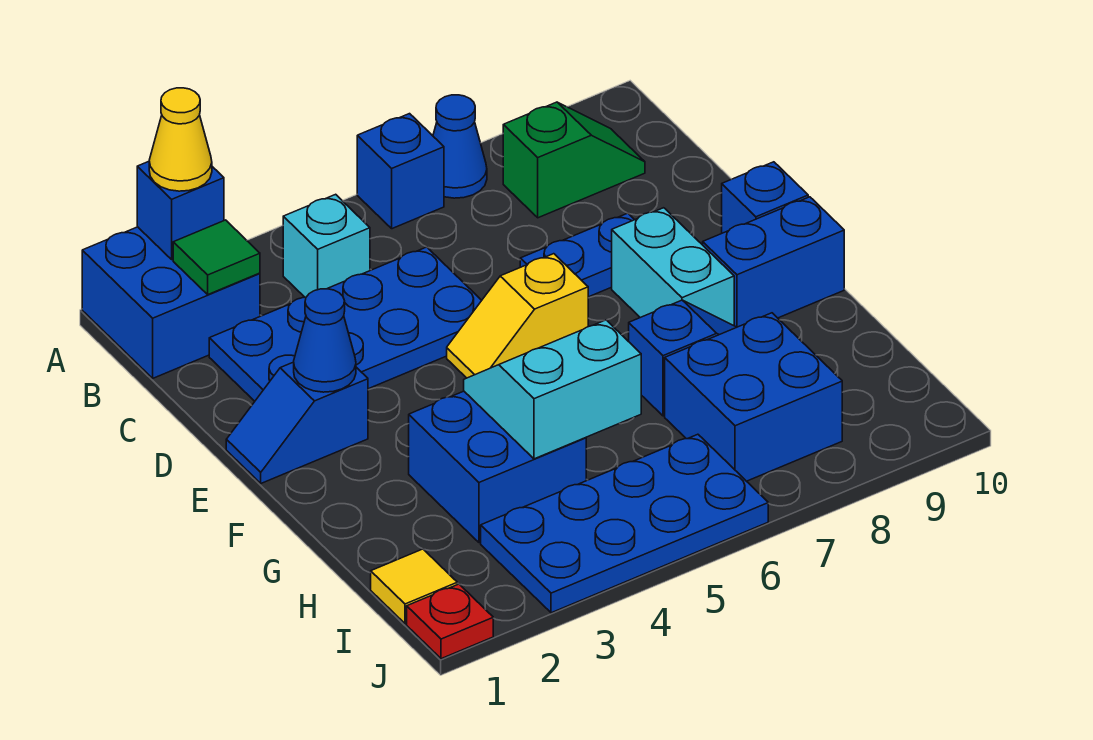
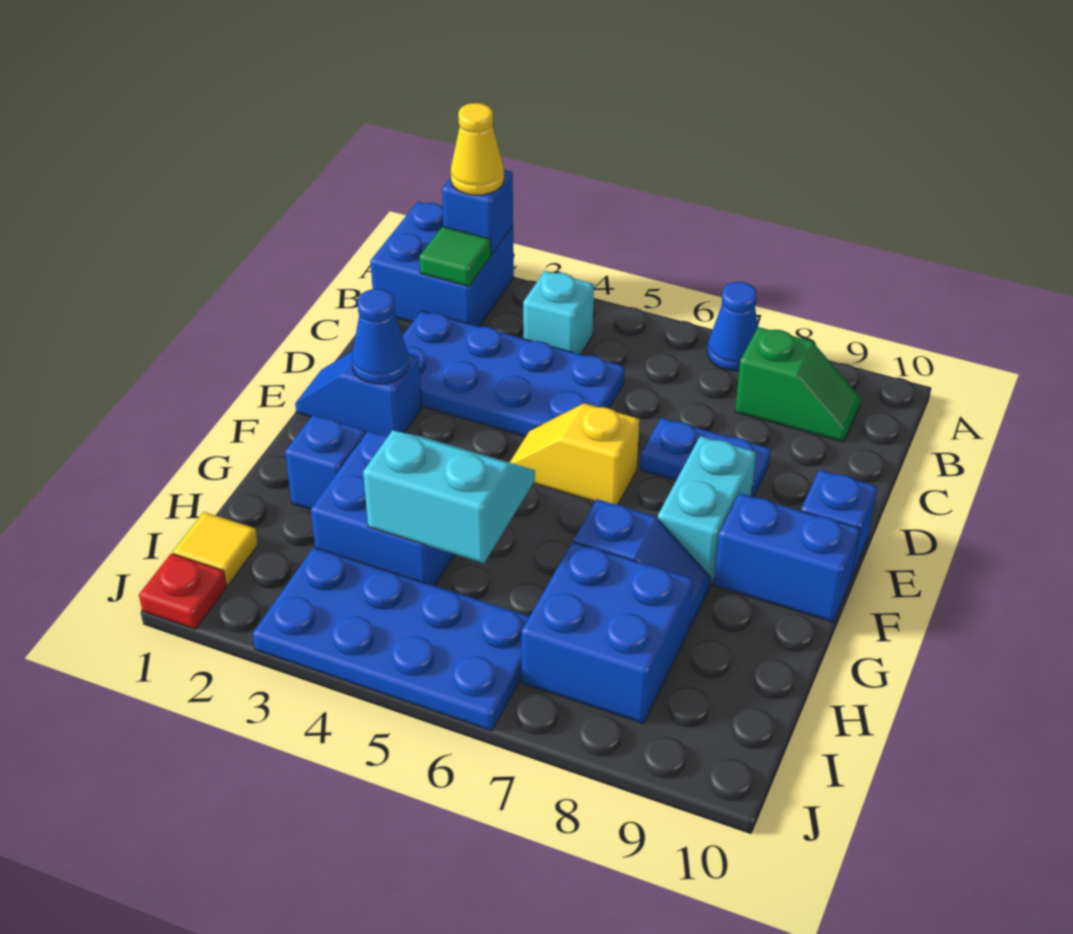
blue brick A6 level 1 -> blue brick G2 level 1

